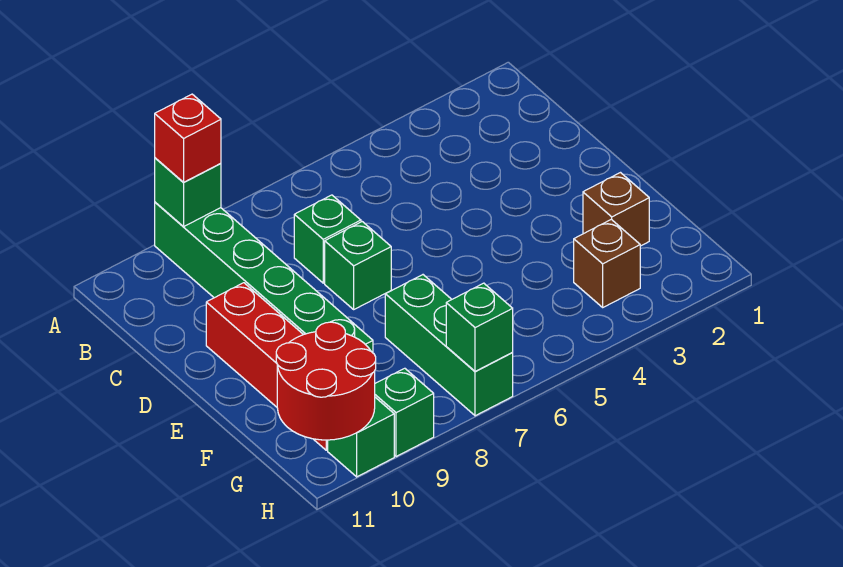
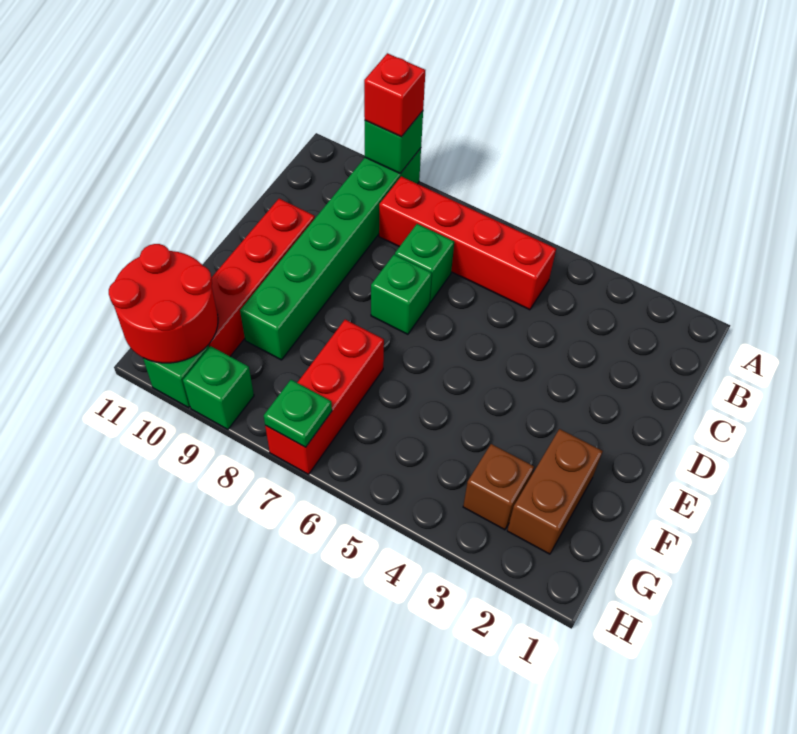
none -> red brick B5:B8 level 1
brown brick F2 level 1 -> brown brick F2:G2 level 1
green brick F7:H7 level 1 -> red brick F7:H7 level 1
green brick H7 level 2 -> green plate H7 level 2

